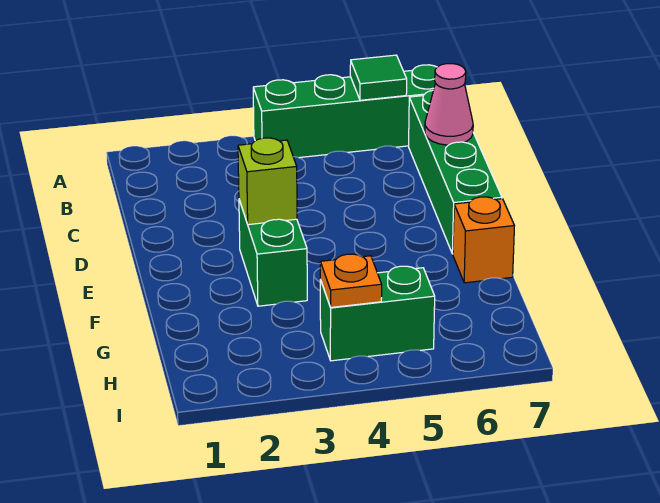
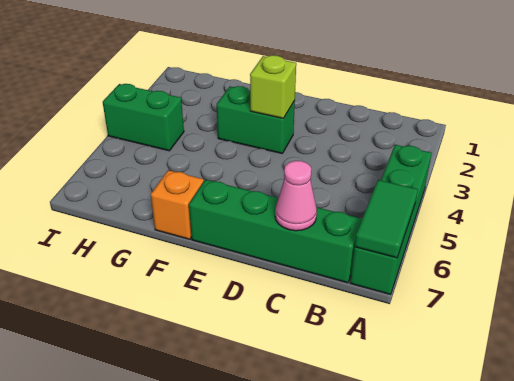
green tile A6 level 2 -> green tile A6:A7 level 2
green brick H4:H5 level 1 -> green brick H4:I4 level 1
orange plate H4 level 2 -> none

